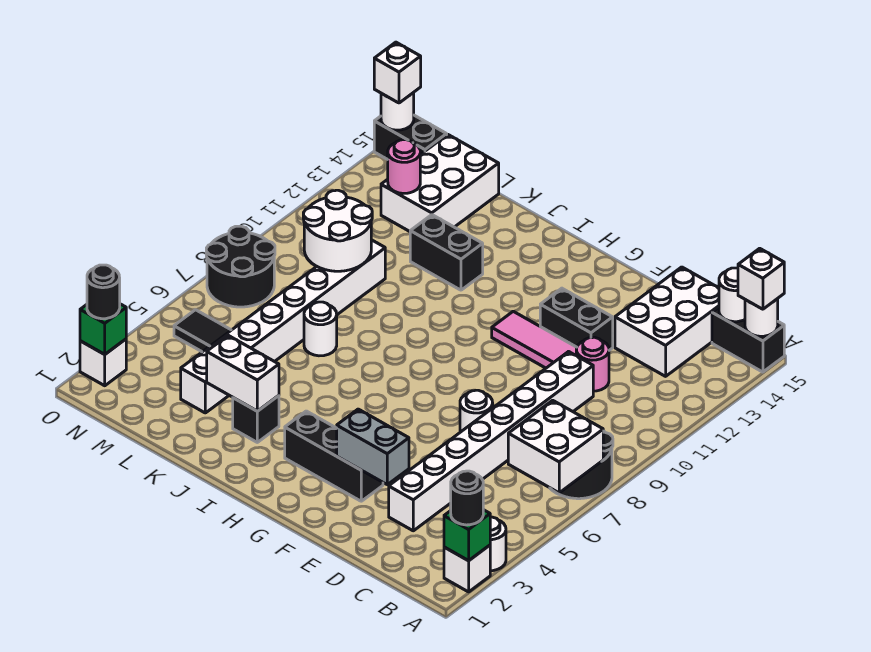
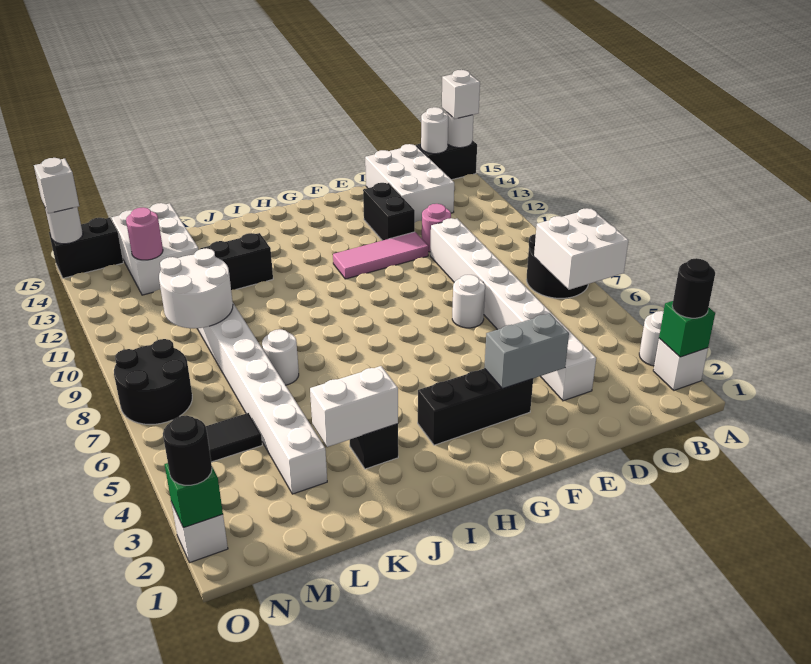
black brick E12:F12 level 1 -> black brick E12:E13 level 1

